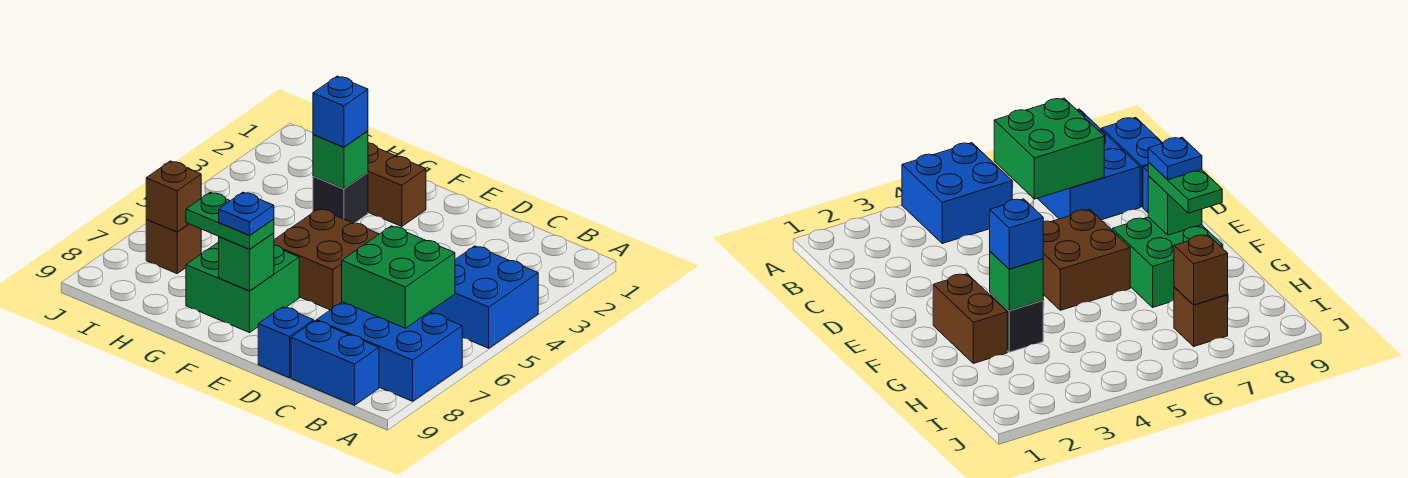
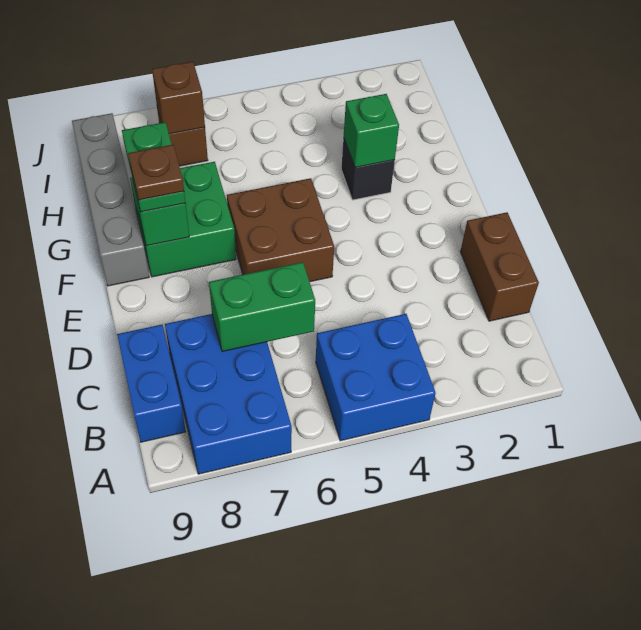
green brick B6:C7 level 2 -> green brick C6:C7 level 2
blue brick D9 level 1 -> none
brown brick F2:G2 level 1 -> brown brick C1:D1 level 1
blue plate F8 level 4 -> brown plate F8 level 4
none -> grey brick F9:I9 level 1
blue brick G3 level 3 -> none

